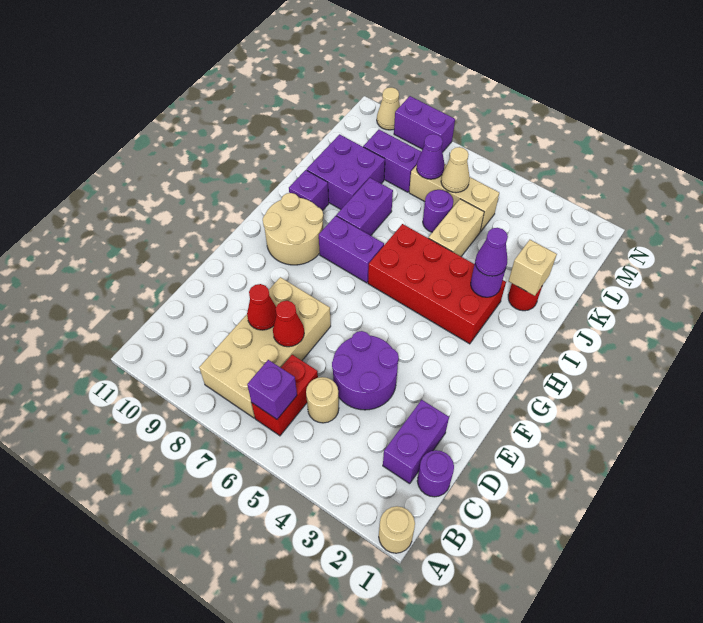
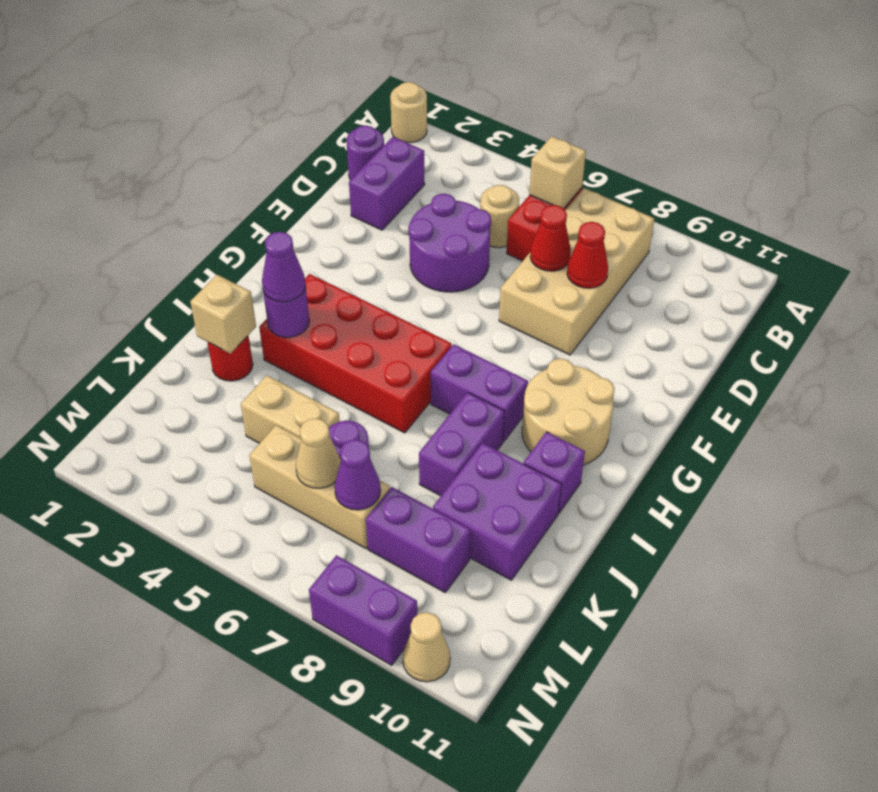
purple brick B6 level 2 -> tan brick B6 level 2
tan brick J5:K5 level 1 -> tan brick K4:K5 level 1

